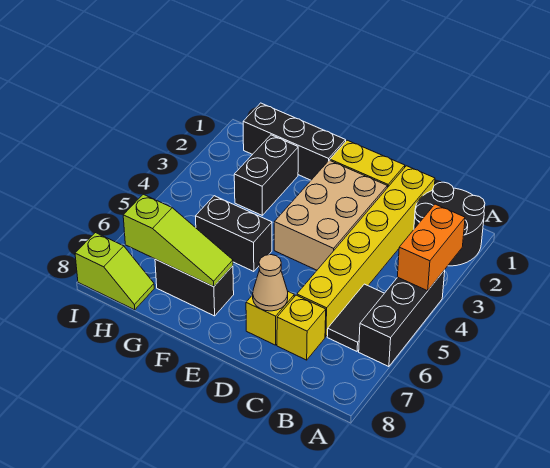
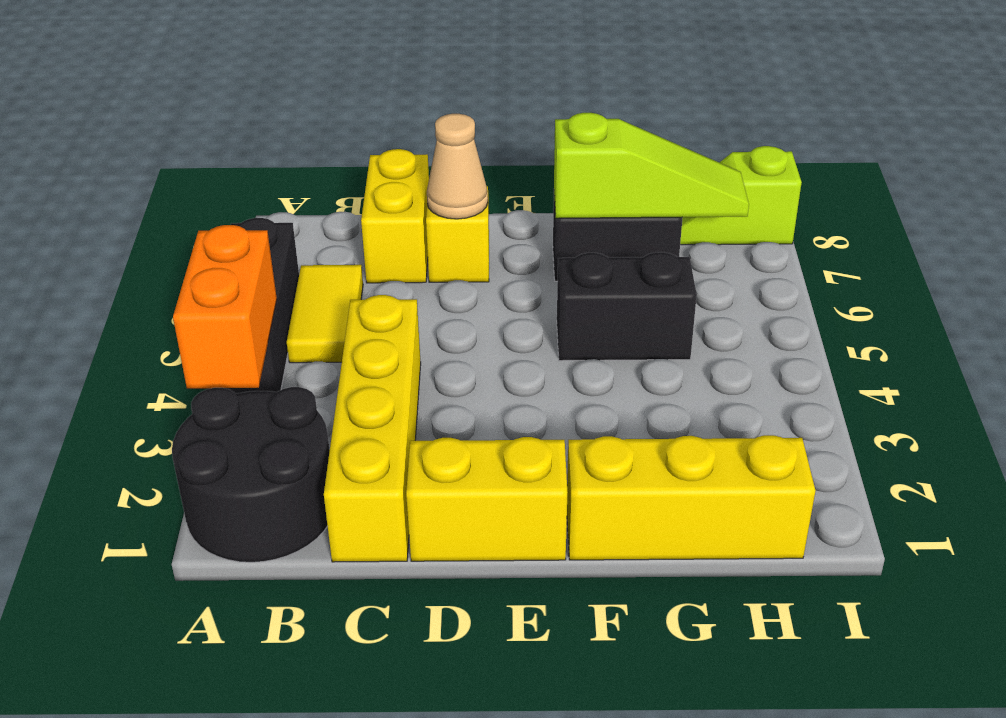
black tile B5:B6 level 1 -> yellow tile B5:B6 level 1
yellow brick C1:C6 level 1 -> yellow brick C1:C4 level 1
yellow brick C7 level 1 -> yellow brick C7:C8 level 1
tan brick D2:E4 level 1 -> none
black brick F1:H1 level 1 -> yellow brick F1:H1 level 1
lime slope F7:H7 level 2 top H -> lime slope F7:H7 level 2 top F
black brick G2:G3 level 1 -> none

